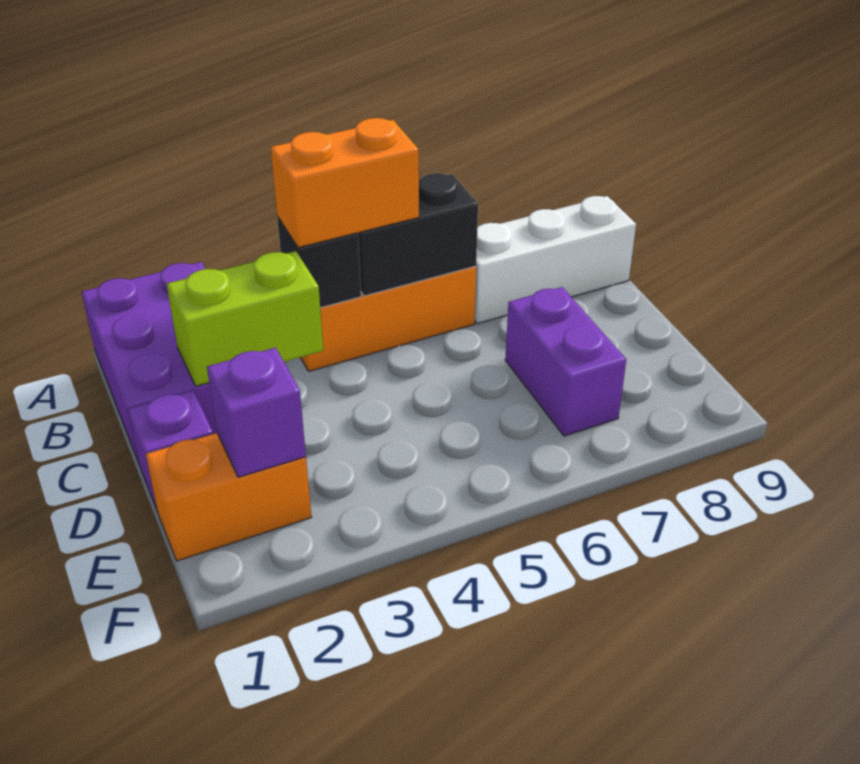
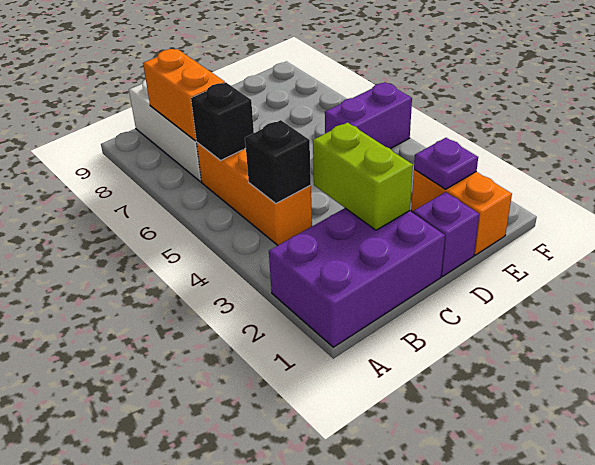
orange brick B4:B5 level 3 -> orange brick B7:B8 level 2
black brick B5:B6 level 2 -> black brick B6 level 2
purple brick D7:E7 level 1 -> purple brick E5:F5 level 1
purple brick E2 level 2 -> purple plate E2 level 2

